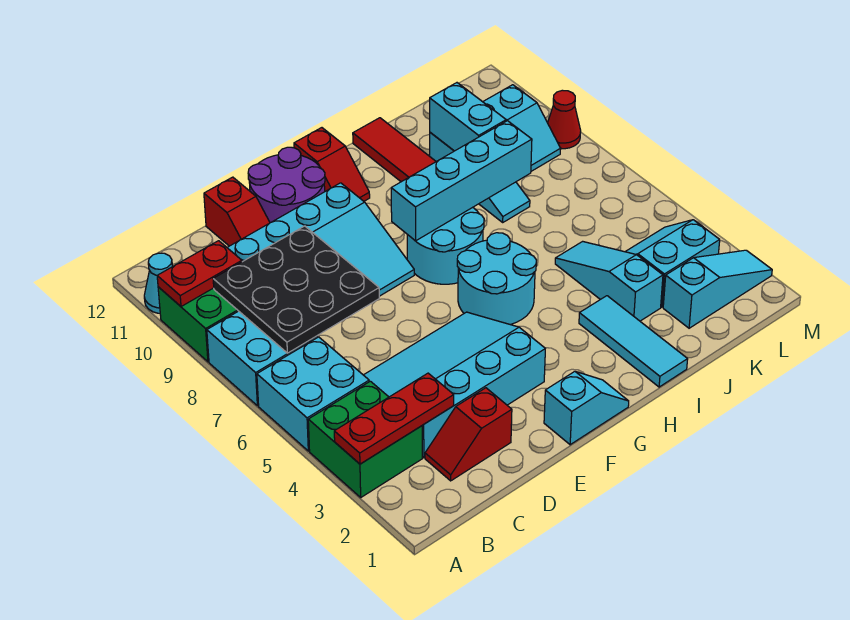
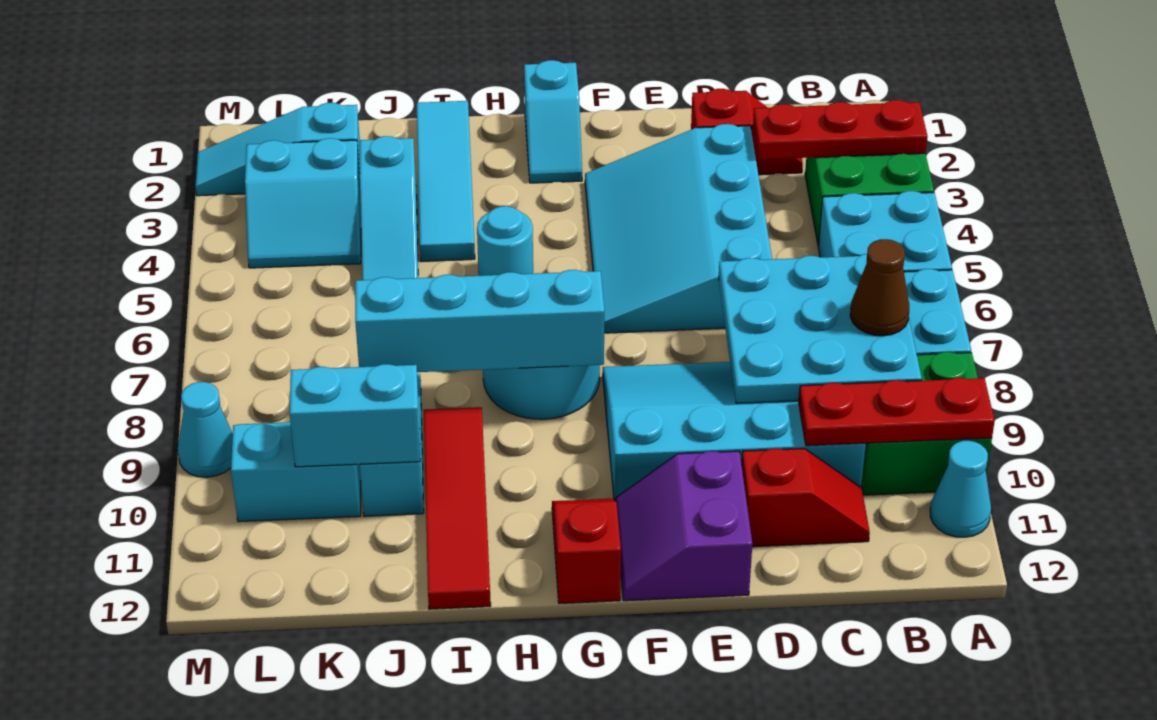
red plate A10:B10 level 2 -> red plate A10:C10 level 2
black plate B7:D9 level 2 -> cyan plate B7:D9 level 2
none -> brown cone B8 level 3
cyan slope C3:F5 level 1 top 3 -> cyan slope D3:F6 level 1 top D
red slope D11:D12 level 1 top 12 -> red slope C11:D11 level 1 top D
purple round brick E11:F12 level 1 -> purple slope E11:F12 level 1 top E
cyan slope F1:G1 level 1 top F -> cyan slope G1:G2 level 1 top 1
cyan round brick G5:H6 level 1 -> cyan round brick H5 level 1
cyan tile I1:I3 level 1 -> cyan tile I1:I4 level 1
cyan brick J9:J10 level 2 -> cyan brick J10:K10 level 2
red cone M9 level 1 -> cyan cone M9 level 1

